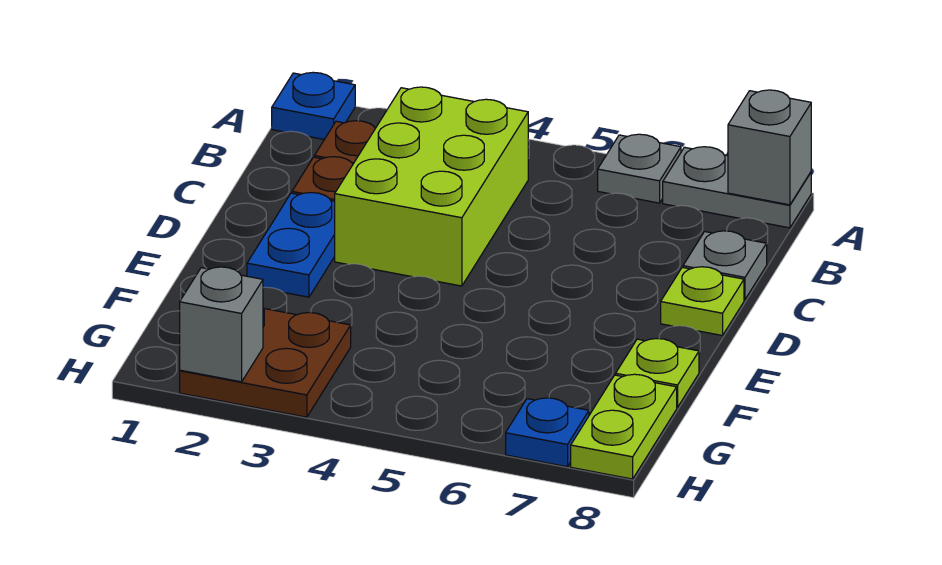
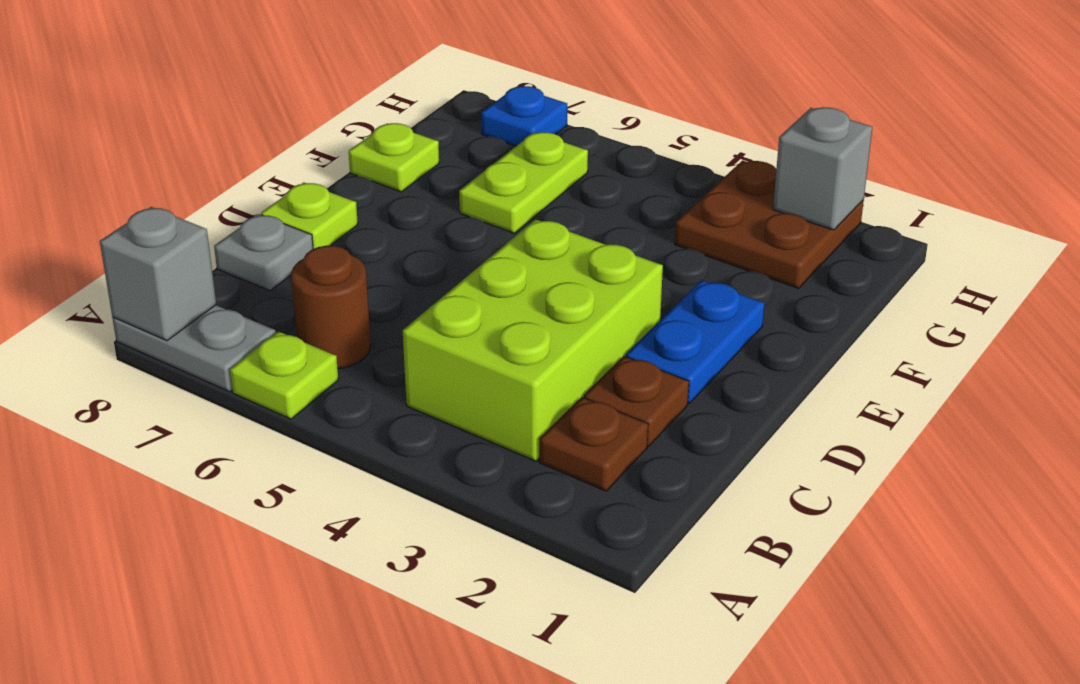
blue plate A1 level 1 -> none
grey plate A6 level 1 -> lime plate A6 level 1
none -> brown round brick B6 level 1
lime plate G8:H8 level 1 -> lime plate F6:G6 level 1

